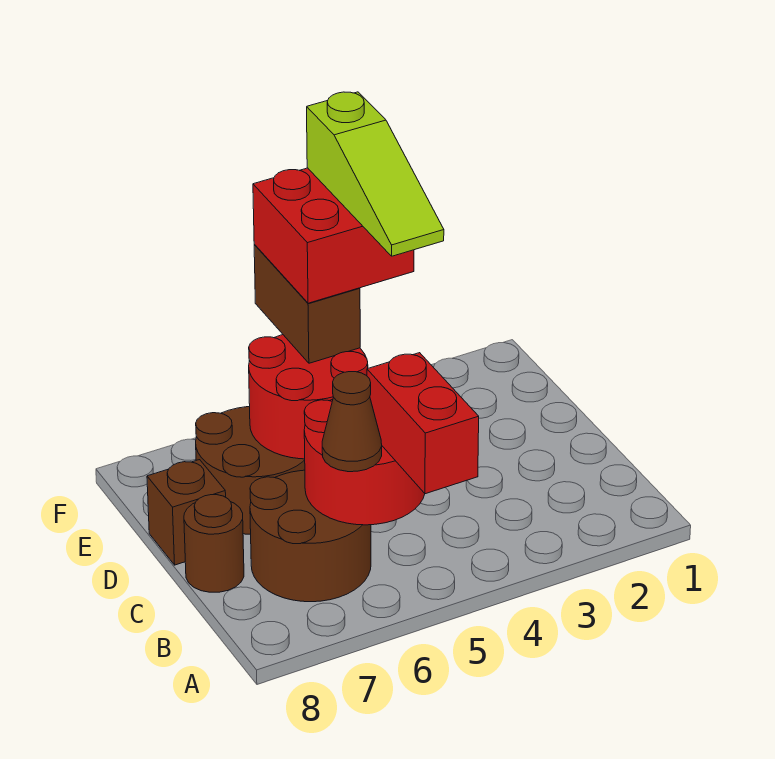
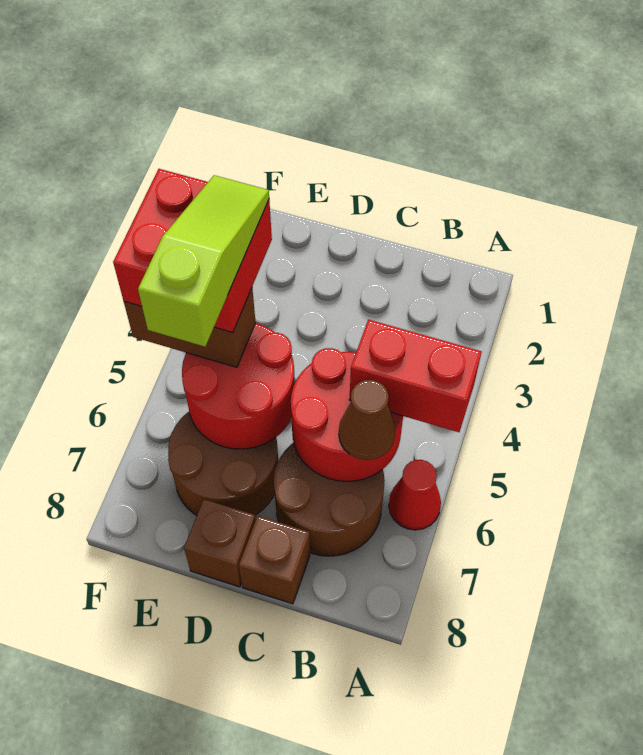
none -> red cone A6 level 1
brown round brick C8 level 1 -> brown brick C8 level 1
lime slope D4:F4 level 5 top F -> lime slope E4:E6 level 5 top 6

